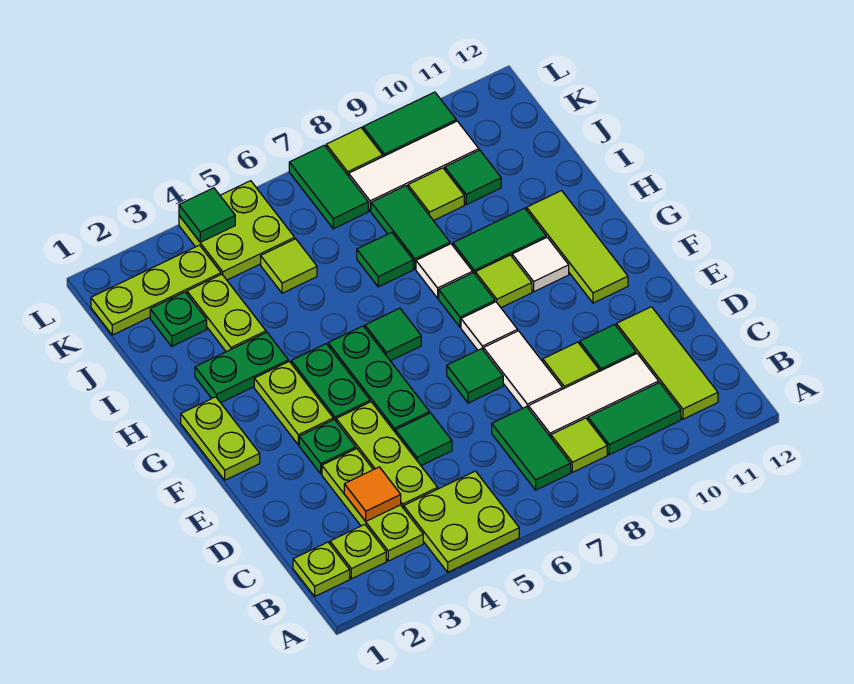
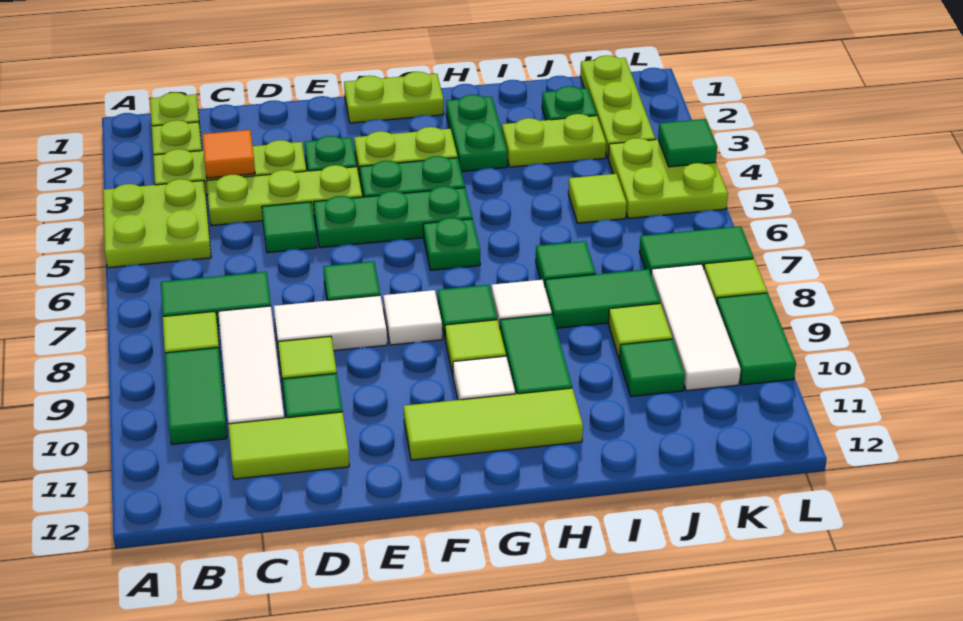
lime tile B11:D11 level 1 -> lime tile C11:D11 level 1
green tile G6 level 1 -> green plate G6 level 1

